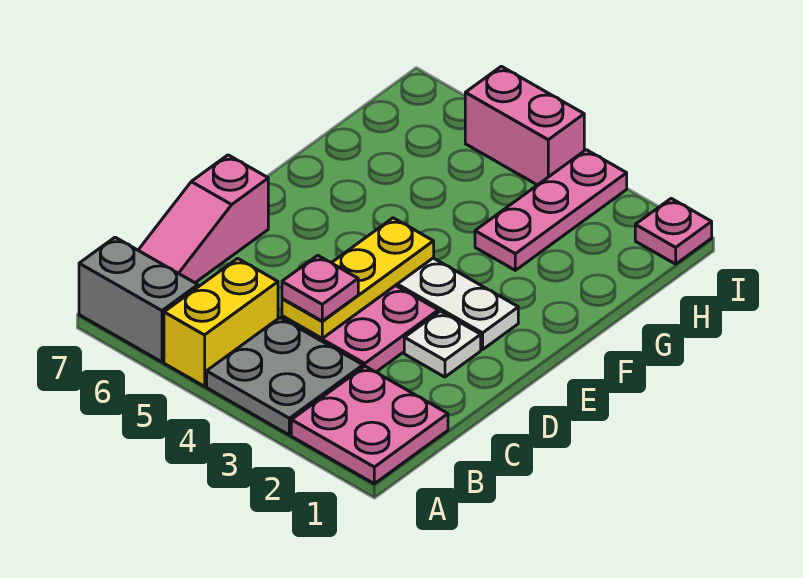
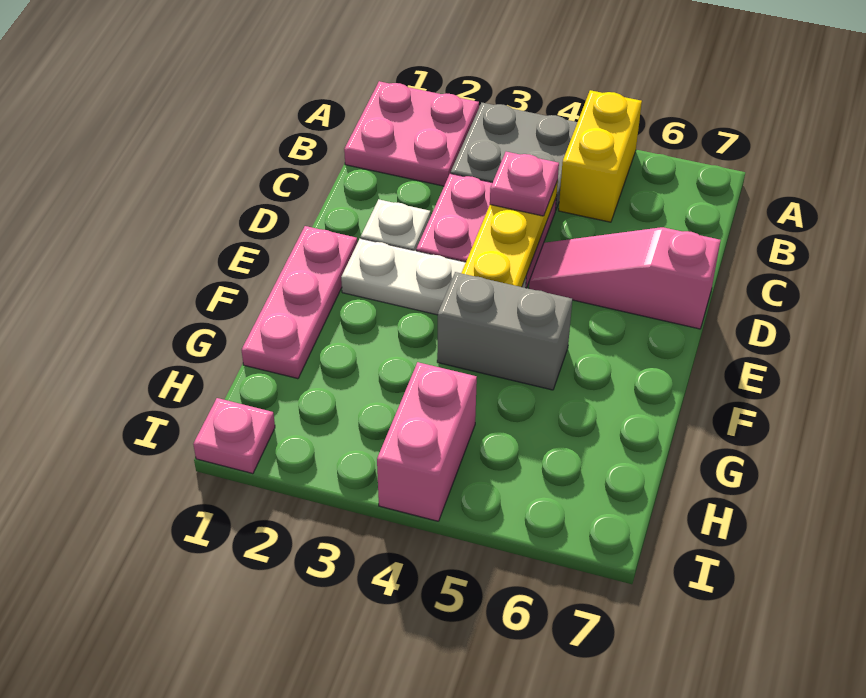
grey brick A6:A7 level 1 -> grey brick F4:F5 level 1
pink slope B7:D7 level 1 top D -> pink slope D5:D7 level 1 top 7
pink plate G3:I3 level 1 -> pink plate E1:G1 level 1
pink brick I4:I5 level 1 -> pink brick H4:I4 level 1

